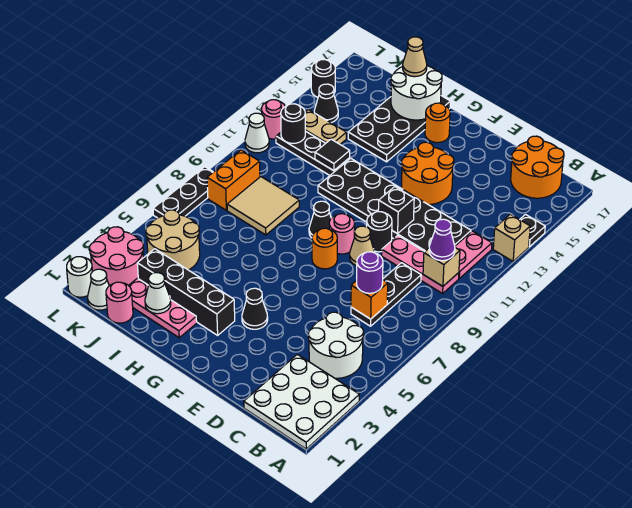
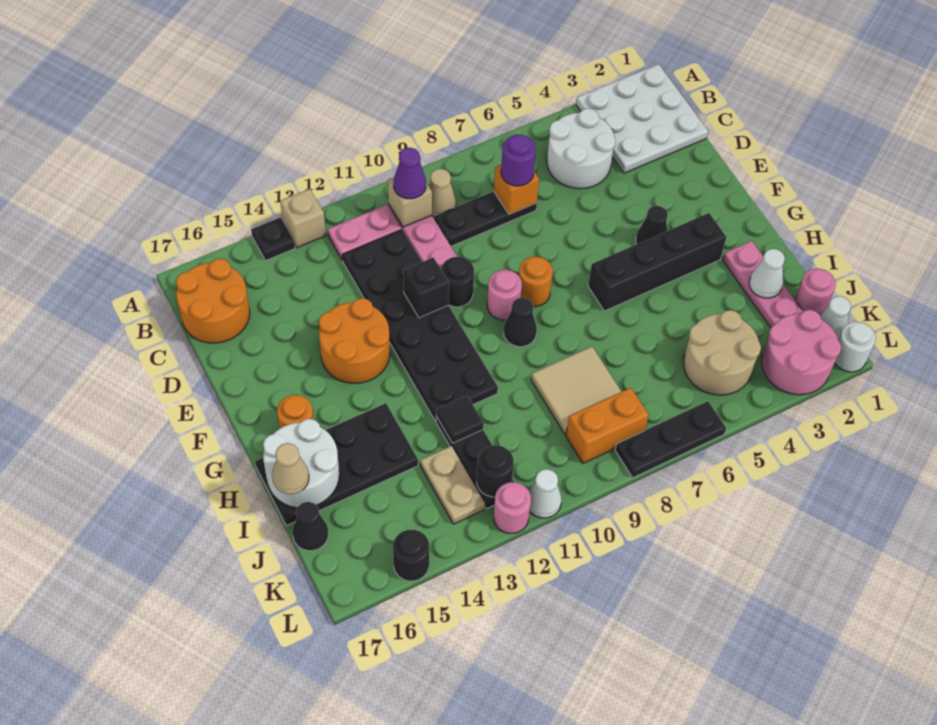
tan cone E9 level 1 -> tan cone B9 level 1
black brick G3:J3 level 1 -> black brick G3:G6 level 1
black cone K14 level 1 -> black cone J17 level 1

